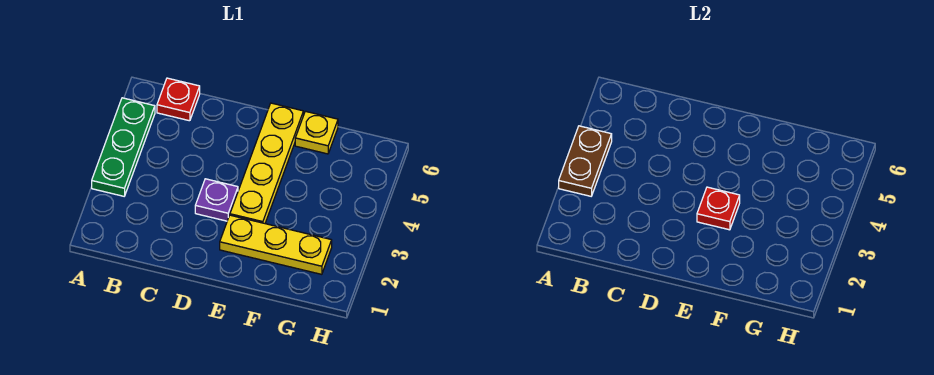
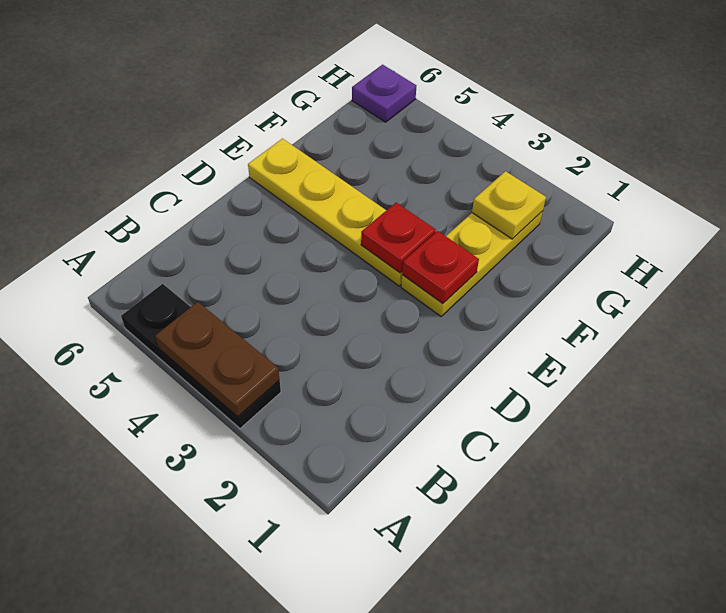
green plate A3:A5 level 1 -> black plate A3:A5 level 1
red plate B6 level 1 -> red plate E2 level 2
purple plate D3 level 1 -> purple plate H6 level 1
yellow plate F6 level 1 -> yellow plate G2 level 2

